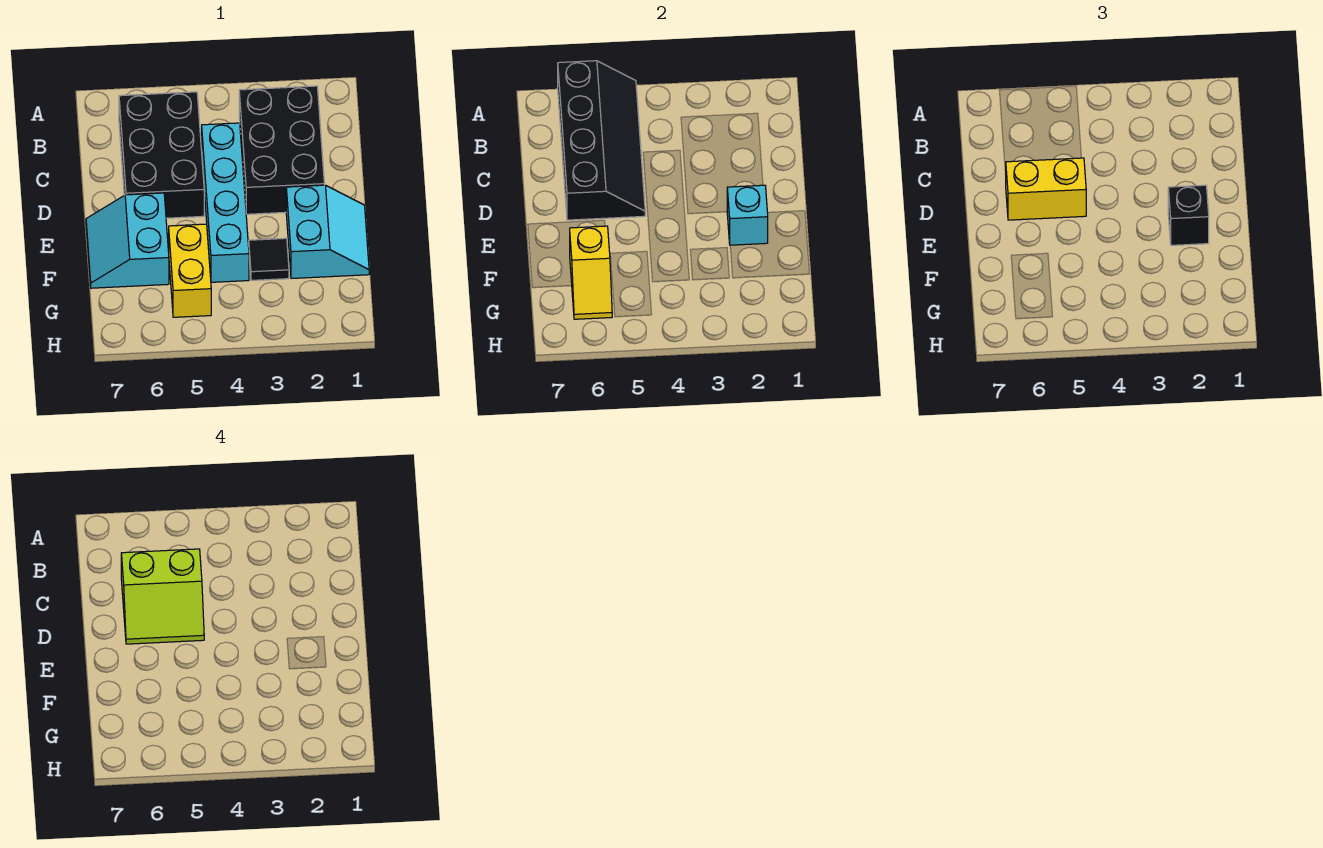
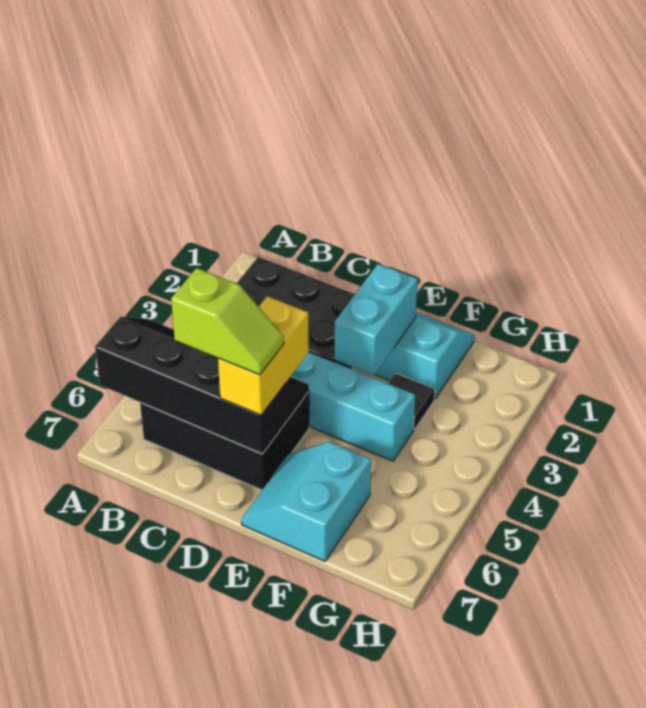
lime slope C5:D6 level 4 top C -> lime slope C6:D6 level 4 top C
cyan brick E2 level 2 -> cyan brick E2:E3 level 2
black brick E2 level 3 -> none
cyan slope E6:F7 level 1 top 6 -> cyan slope E6:F7 level 1 top F
yellow brick F5:G5 level 1 -> none
yellow slope F6:G6 level 2 top F -> none

